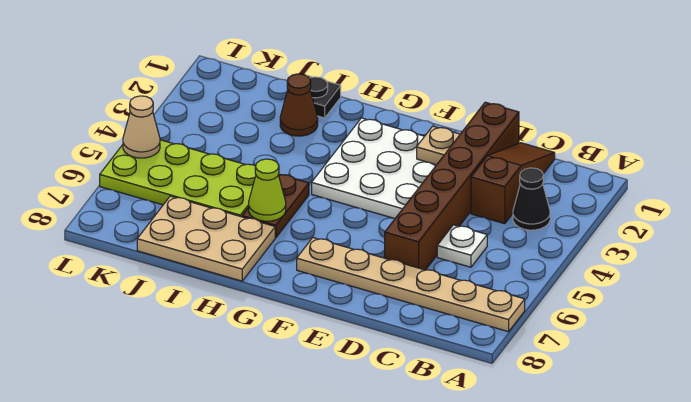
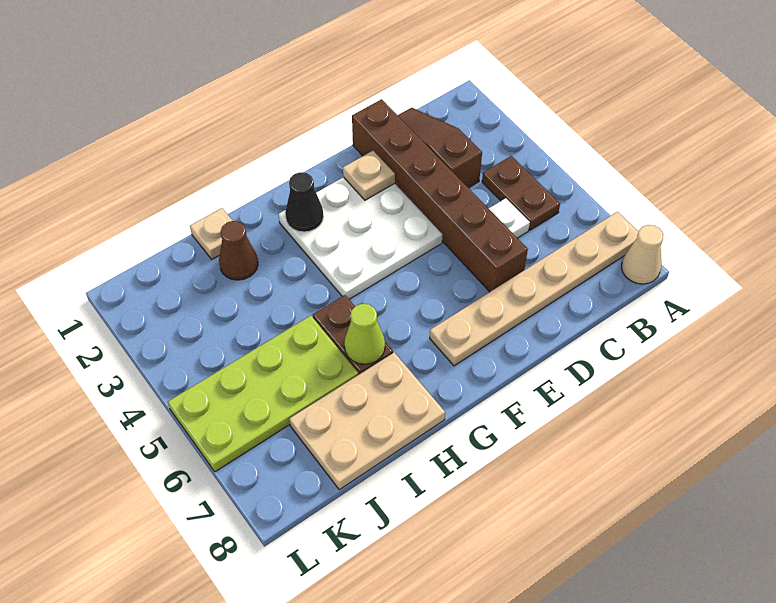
black cone B3 level 1 -> black cone G2 level 2
none -> brown plate B4:B5 level 1
black plate I1 level 1 -> tan plate I1 level 1
tan cone L5 level 2 -> tan cone A8 level 1

